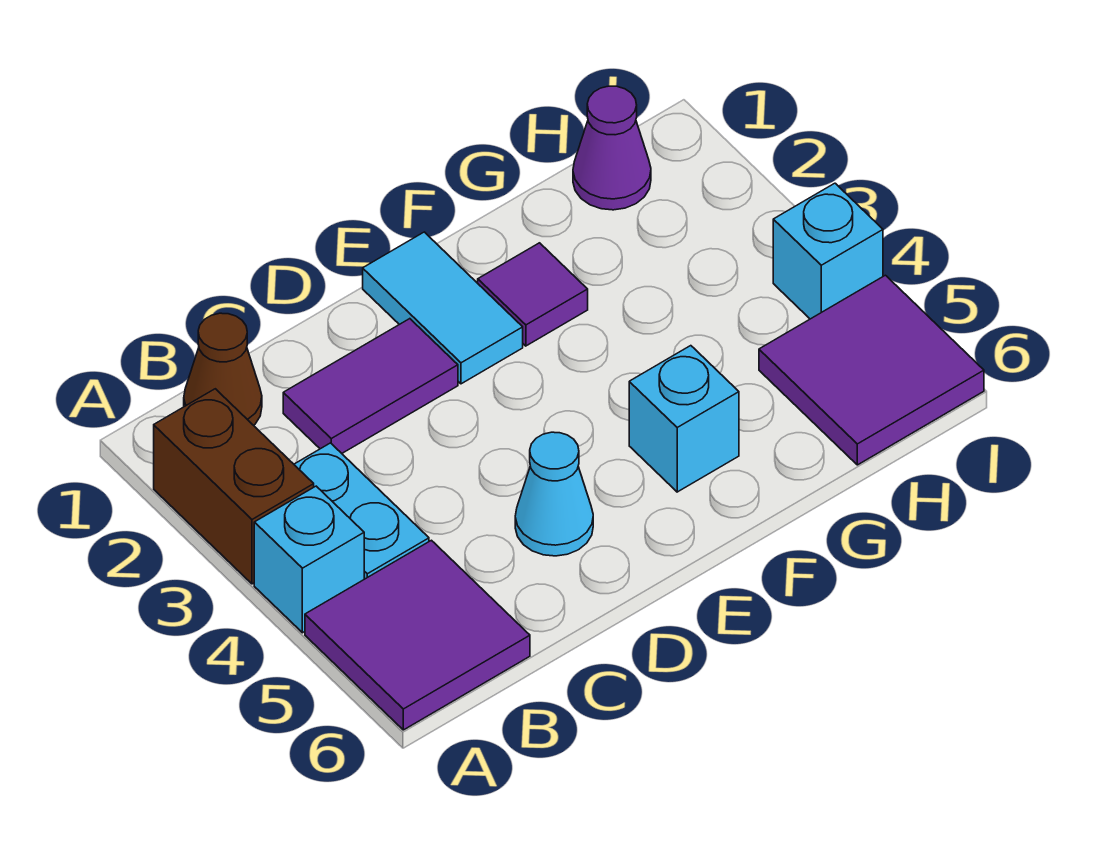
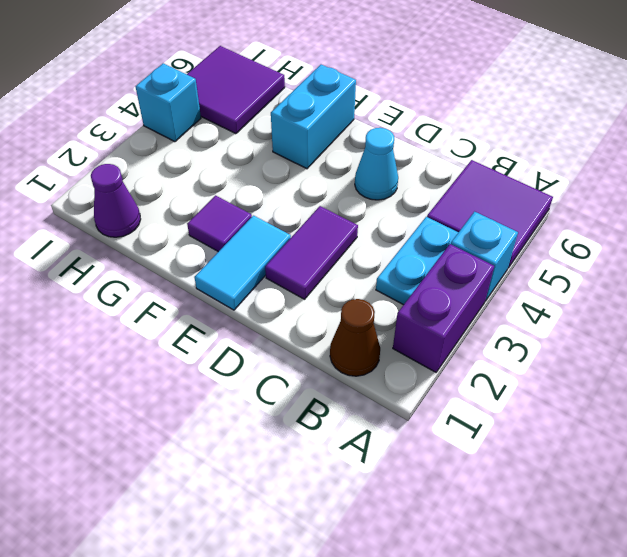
brown brick A2:A3 level 1 -> purple brick A2:A3 level 1
purple tile C2:D2 level 1 -> purple tile D2:D3 level 1
cyan brick F5 level 1 -> cyan brick F5:F6 level 1

